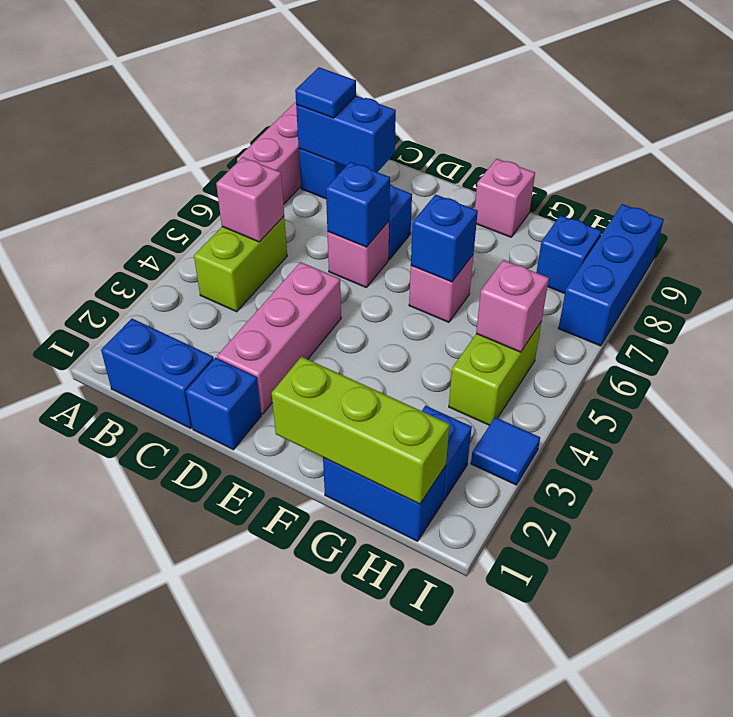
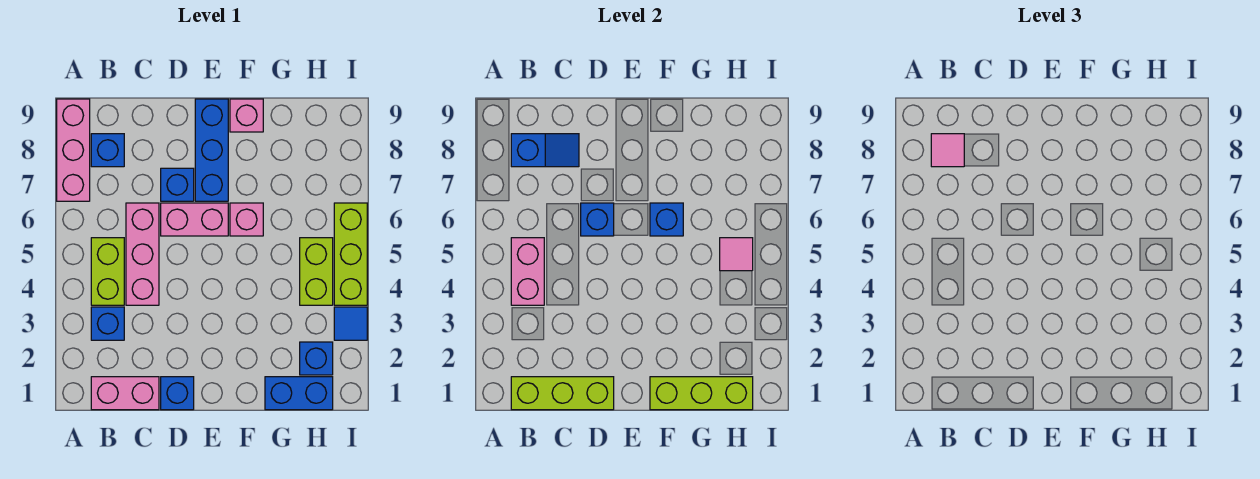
blue brick B1:C1 level 1 -> pink brick B1:C1 level 1
none -> lime brick B1:D1 level 2
pink brick B5 level 2 -> pink brick B4:B5 level 2
blue brick B8:C8 level 2 -> blue slope B8:C8 level 2 top B
blue tile B8 level 3 -> pink tile B8 level 3
pink brick D2:D4 level 1 -> pink brick C4:C6 level 1
pink brick D6 level 1 -> pink brick D6:E6 level 1
pink brick H5 level 2 -> pink tile H5 level 2
blue brick H8 level 1 -> blue brick B3 level 1
none -> lime brick I4:I6 level 1
blue brick I7:I9 level 1 -> blue brick E7:E9 level 1

